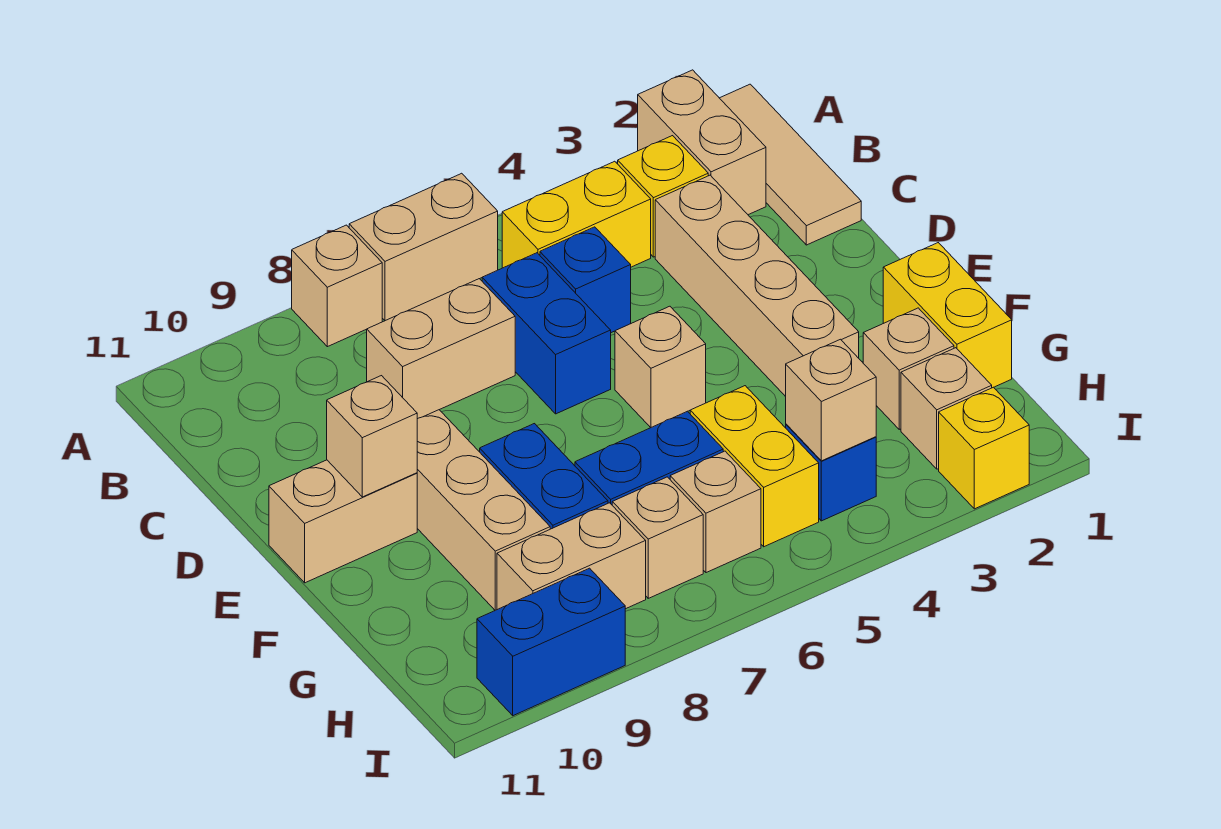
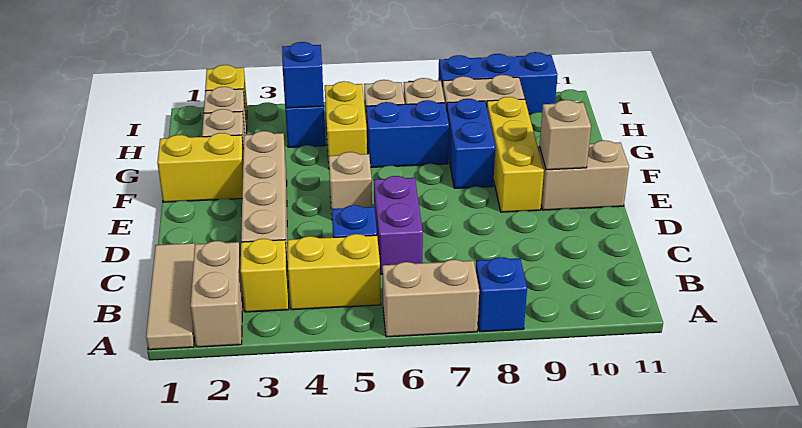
tan brick A8 level 1 -> blue brick A8 level 1
blue brick C6:D6 level 1 -> purple brick C6:D6 level 1
tan brick C7:C8 level 1 -> none
tan brick E9:G9 level 1 -> yellow brick E9:G9 level 1
yellow brick F1:G1 level 1 -> yellow brick F1:F2 level 1
tan brick H4 level 2 -> blue brick H4 level 2
blue brick I9:I10 level 1 -> blue brick I8:I10 level 1

